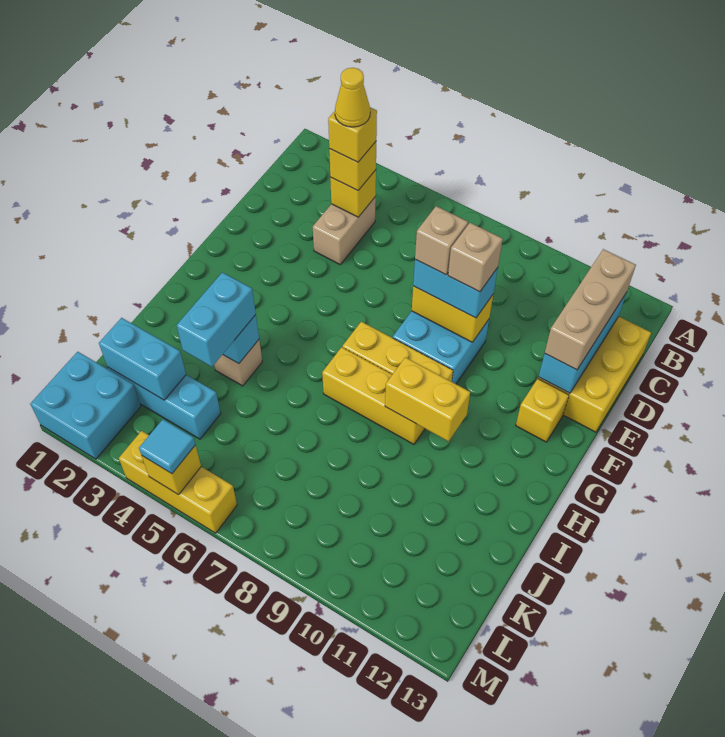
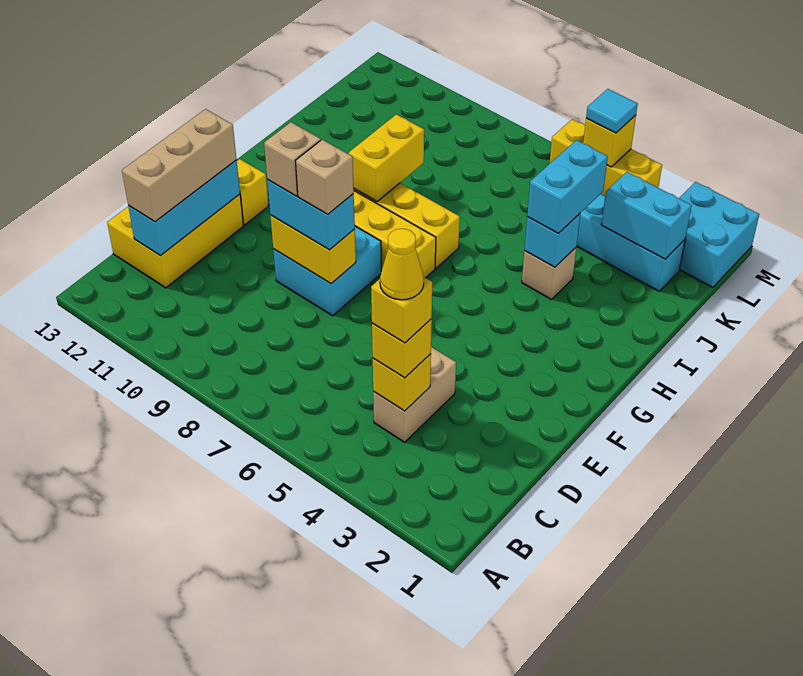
yellow brick H9:H10 level 2 -> yellow brick H9:I9 level 2

